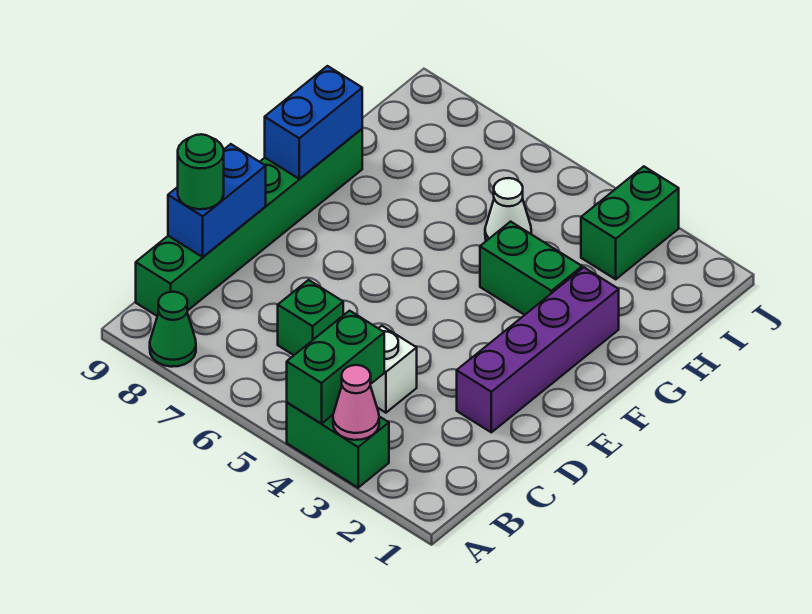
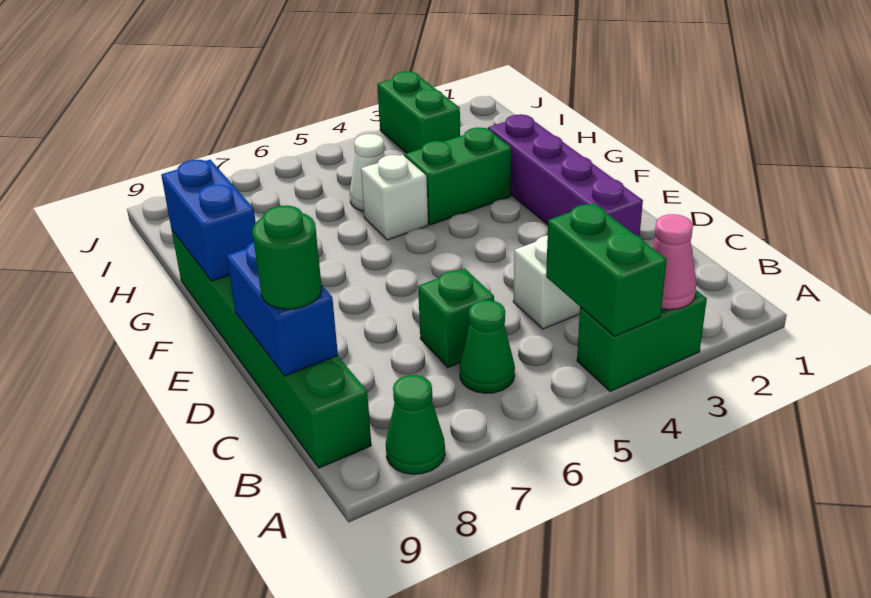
none -> green cone B6 level 1
none -> white brick G5 level 1

